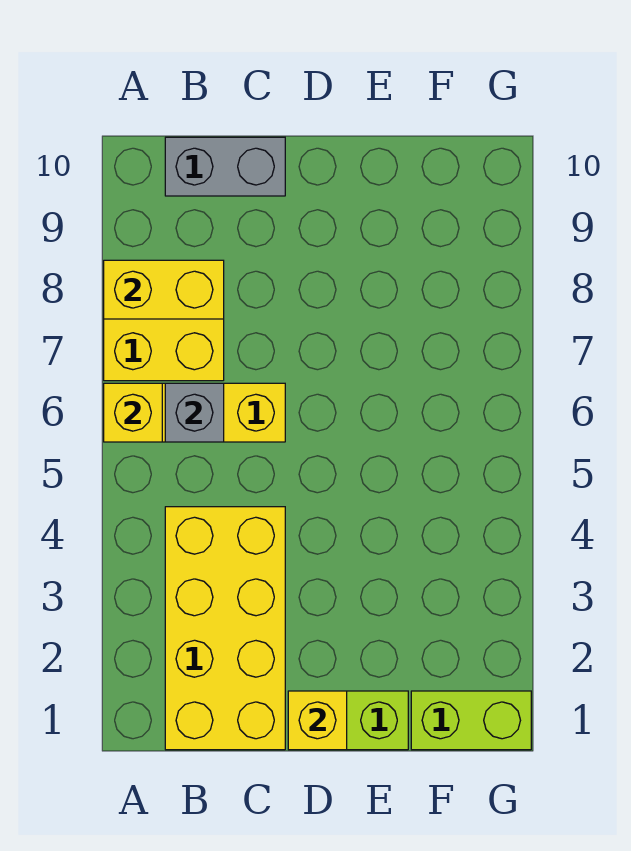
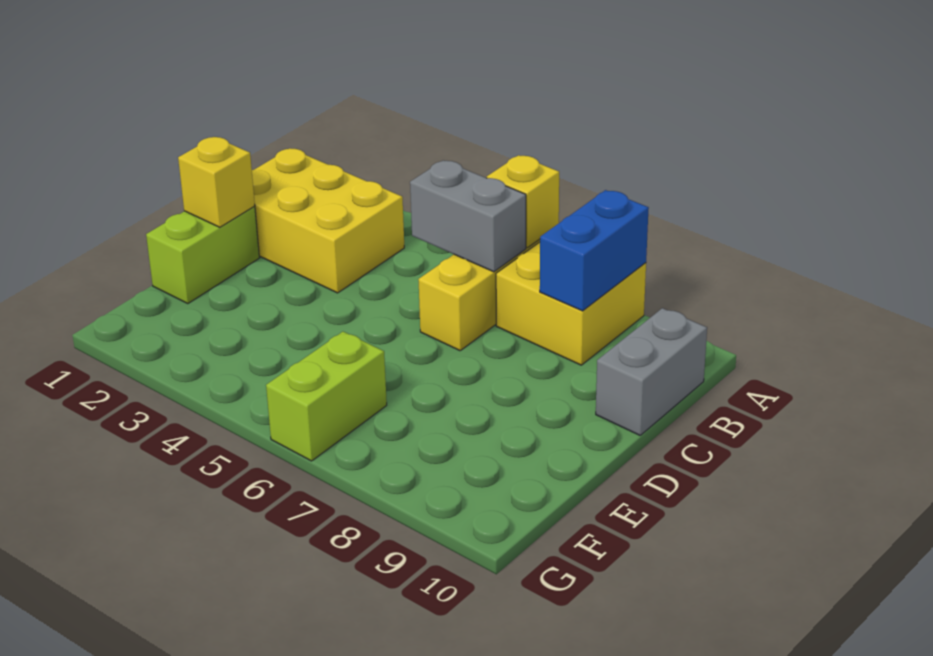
yellow brick A8:B8 level 2 -> blue brick A8:B8 level 2
yellow brick B1:C4 level 1 -> yellow brick B1:C3 level 1
grey brick B6 level 2 -> grey brick B5:B6 level 2
lime brick F1:G1 level 1 -> lime brick F6:G6 level 1

